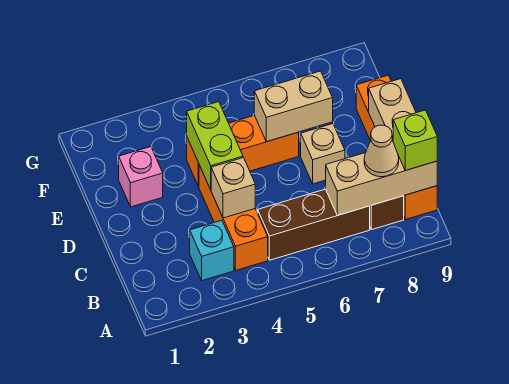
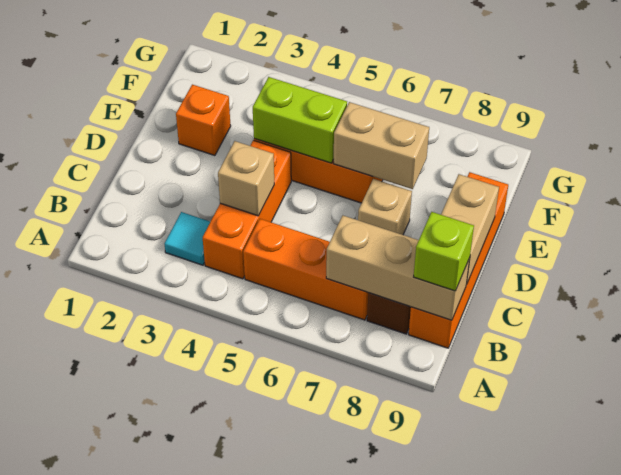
cyan brick B3 level 1 -> cyan tile B3 level 1
brown brick B5:B7 level 1 -> orange brick B5:B7 level 1
tan cone B8 level 3 -> none
lime brick D4:E4 level 2 -> lime brick E4:E5 level 2
pink brick E2 level 1 -> orange brick E2 level 1

